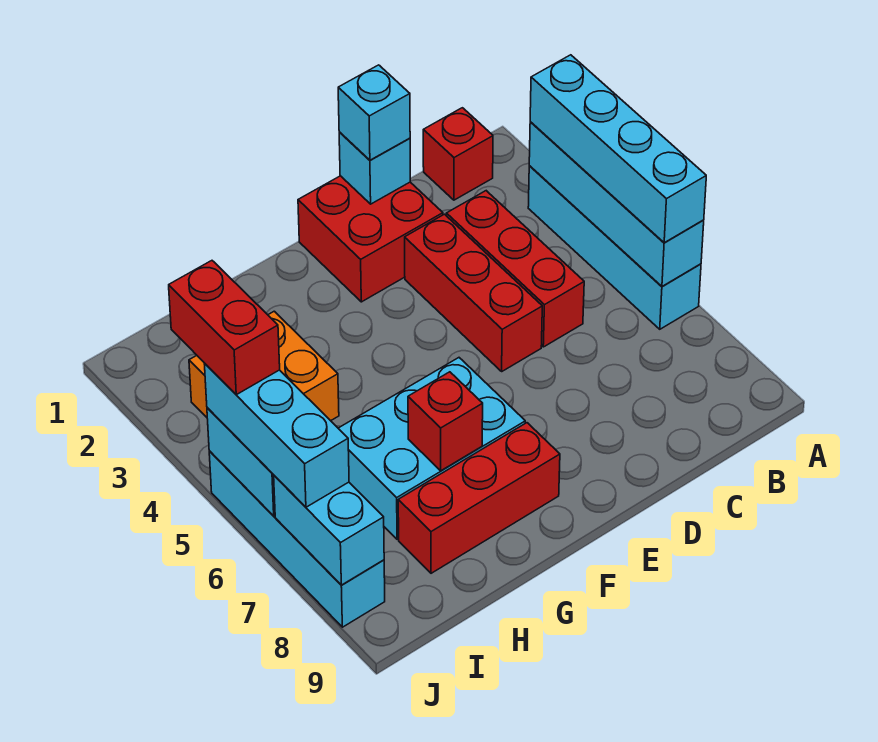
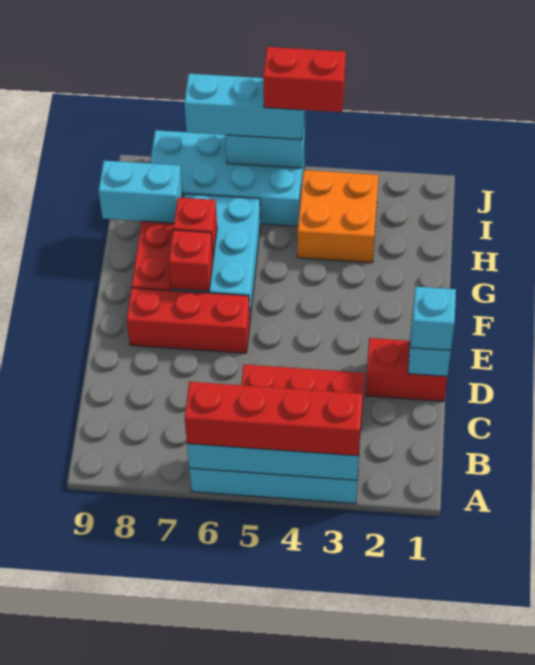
cyan brick A3:A6 level 3 -> red brick A3:A6 level 3
red brick B1 level 1 -> red brick F7 level 2
red brick D1:E2 level 1 -> red brick D1:D2 level 1
red brick D3:D5 level 1 -> red brick E6:E8 level 1
cyan brick J5:J8 level 1 -> cyan brick I5:J8 level 1
cyan brick J7:J8 level 2 -> cyan brick H8:H9 level 2

